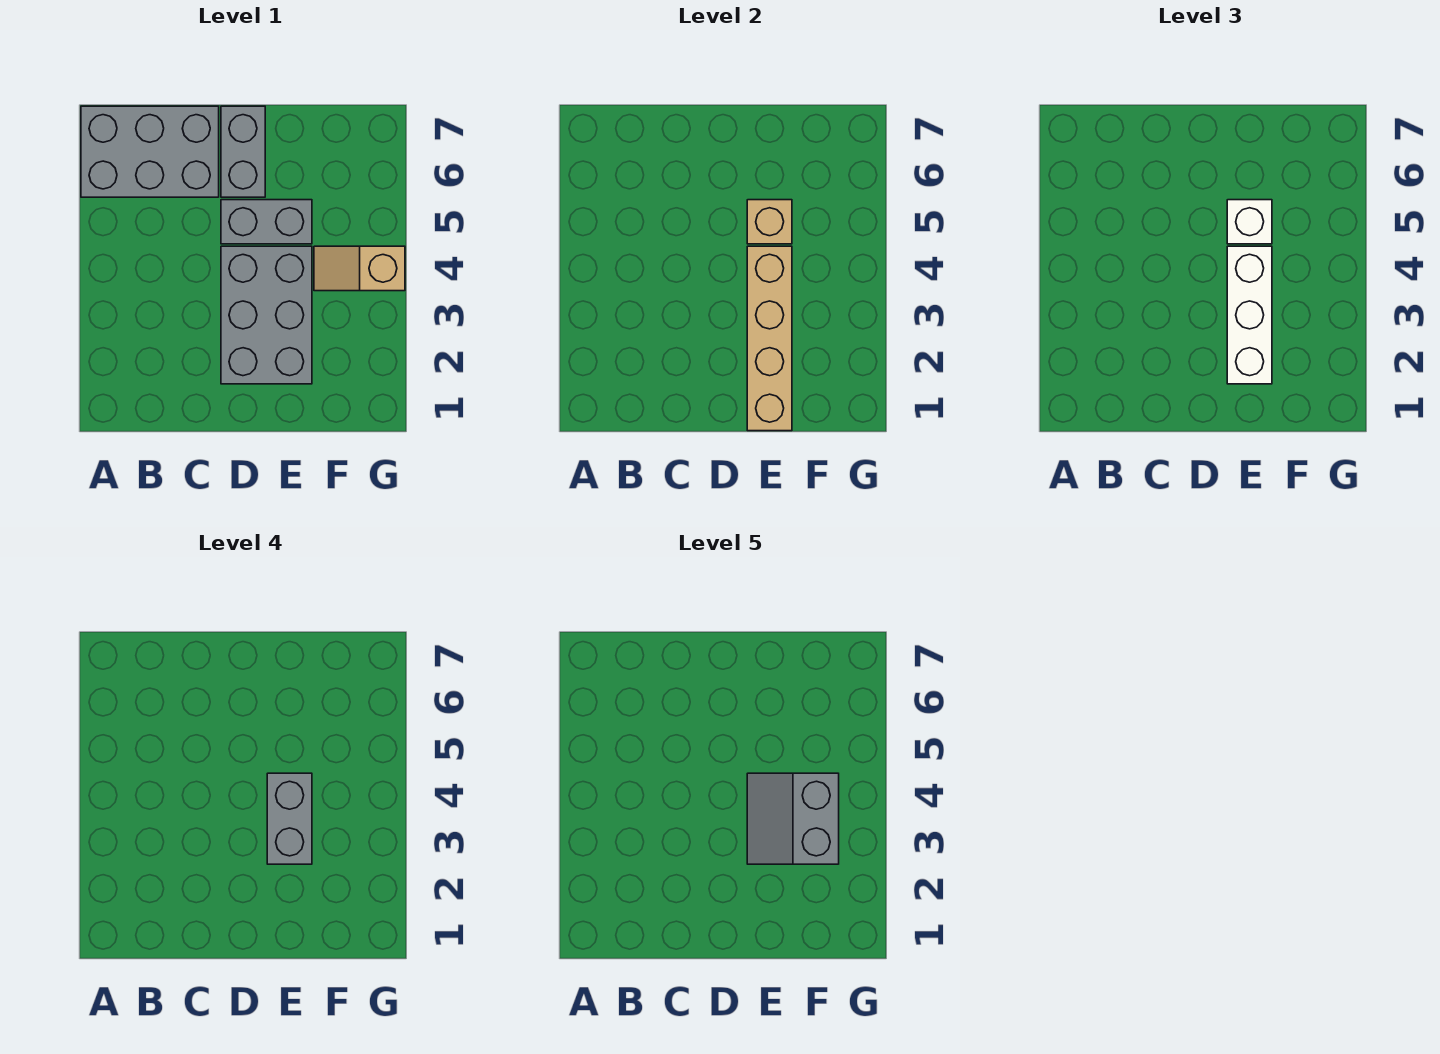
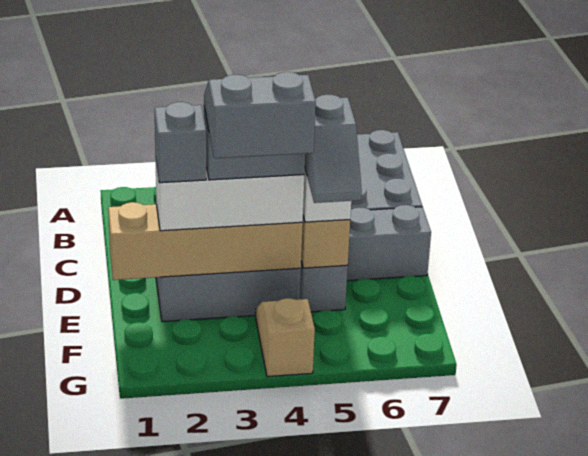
none -> grey brick E2 level 4
none -> grey slope E5:F5 level 4 top E

